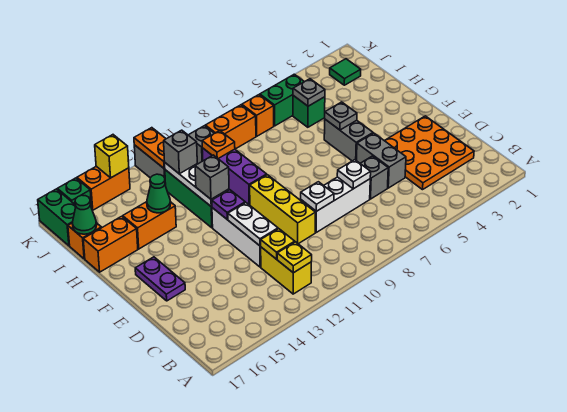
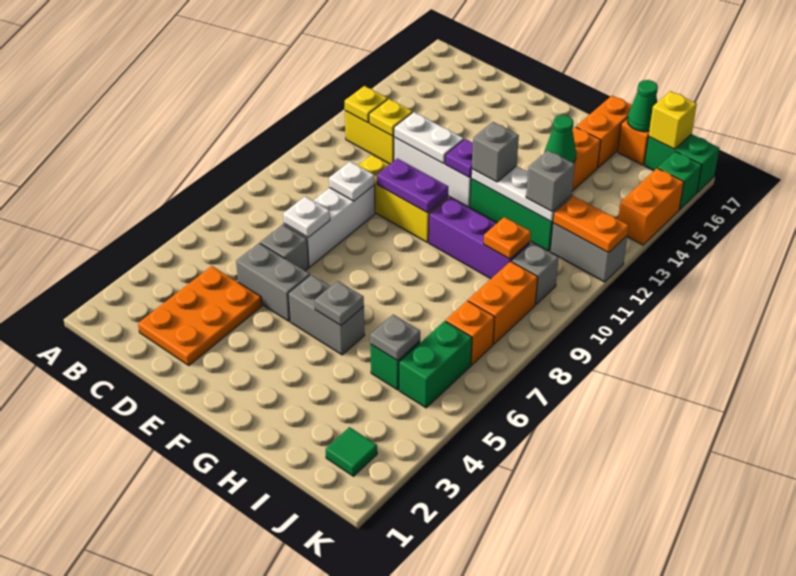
orange plate C2:E4 level 1 -> orange plate C2:D4 level 1
purple plate E16:F16 level 1 -> purple plate E10:F10 level 2
yellow brick K14 level 2 -> yellow brick J17 level 2

